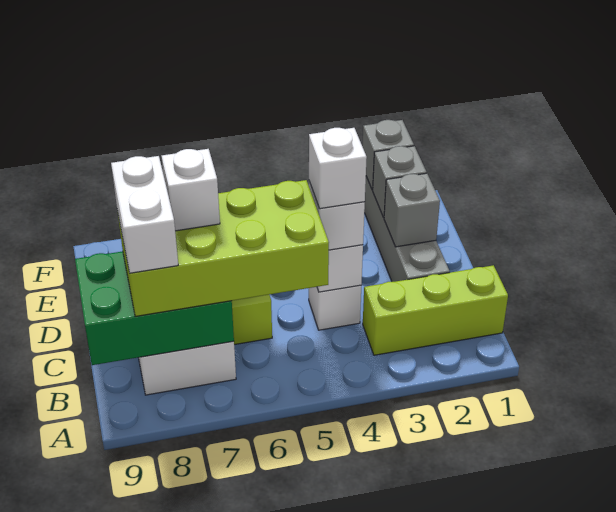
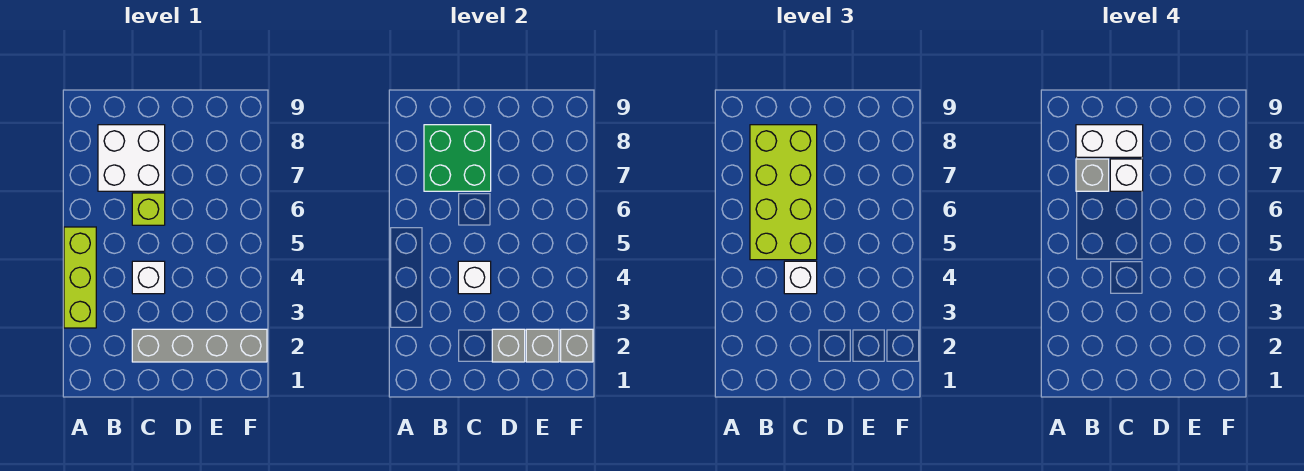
lime brick B1:B3 level 1 -> lime brick A3:A5 level 1
green brick B7:C9 level 2 -> green brick B7:C8 level 2
none -> grey brick B7 level 4
white brick C4 level 4 -> none

